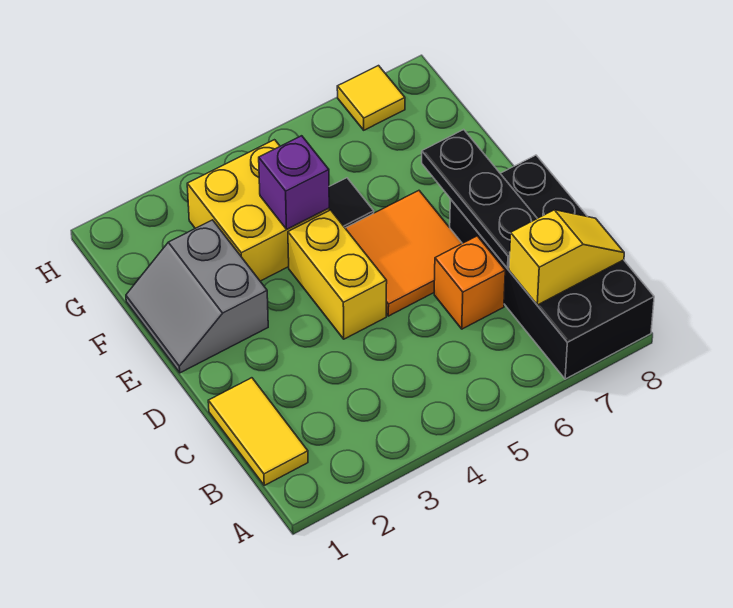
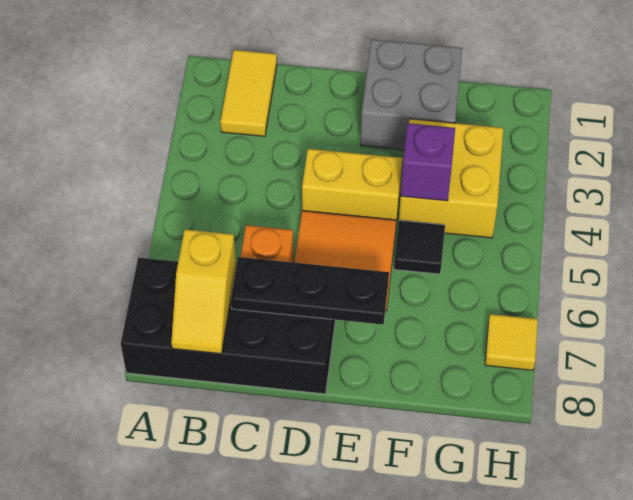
yellow tile B1:C1 level 1 -> yellow tile B1:B2 level 1
grey slope E1:F2 level 1 top 2 -> grey brick E1:F2 level 1

